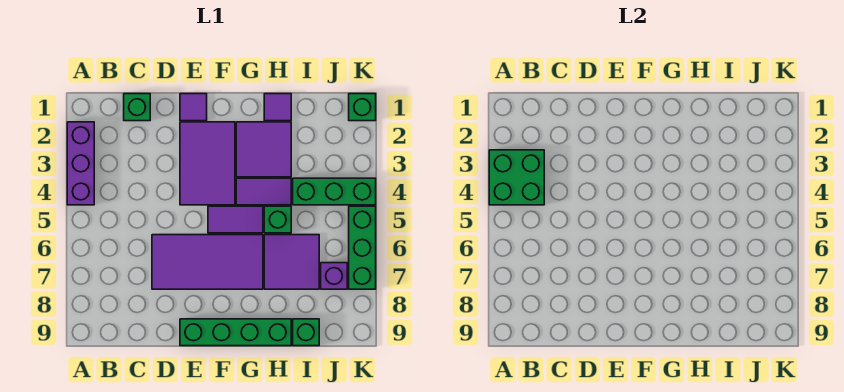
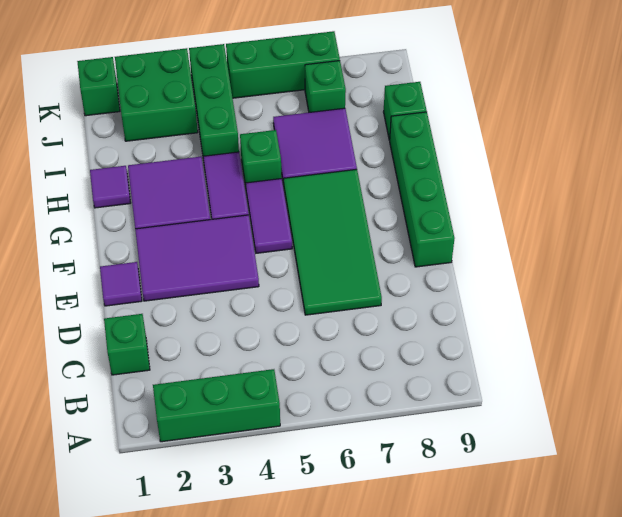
purple brick A2:A4 level 1 -> green brick A2:A4 level 1
green brick A3:B4 level 2 -> green brick J2:K3 level 1
purple tile D6:G7 level 1 -> green tile D6:G7 level 1
purple brick J7 level 1 -> green brick J7 level 1

